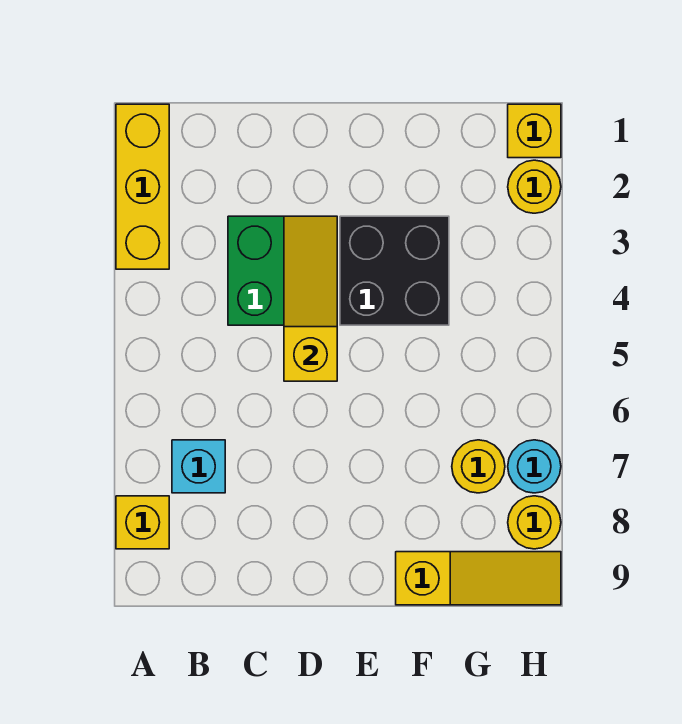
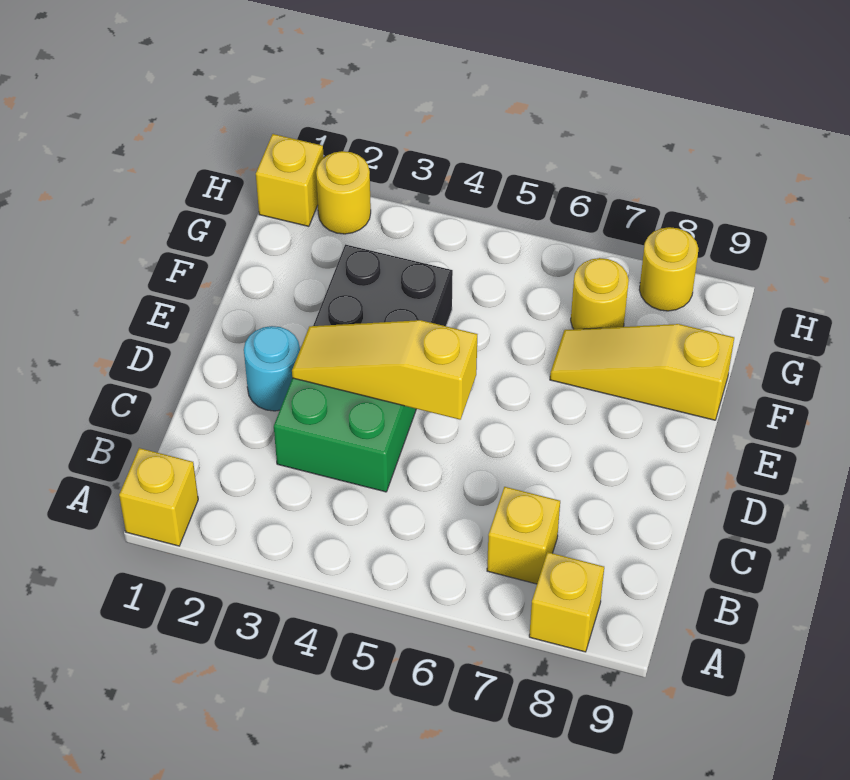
yellow brick A1:A3 level 1 -> yellow brick A1 level 1
cyan brick B7 level 1 -> yellow brick B7 level 1
yellow slope F9:H9 level 1 top F -> yellow slope F7:F9 level 1 top 9
cyan round brick H7 level 1 -> cyan round brick D2 level 1

